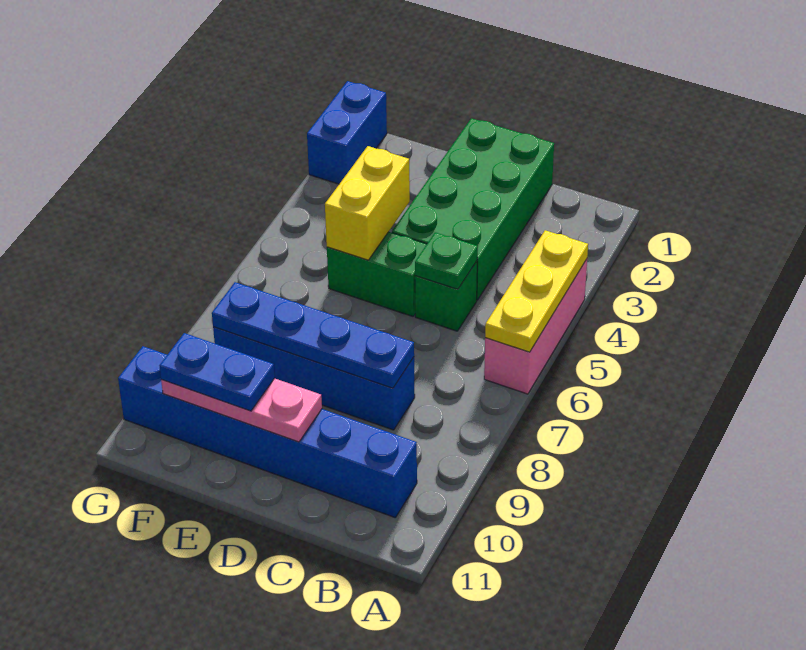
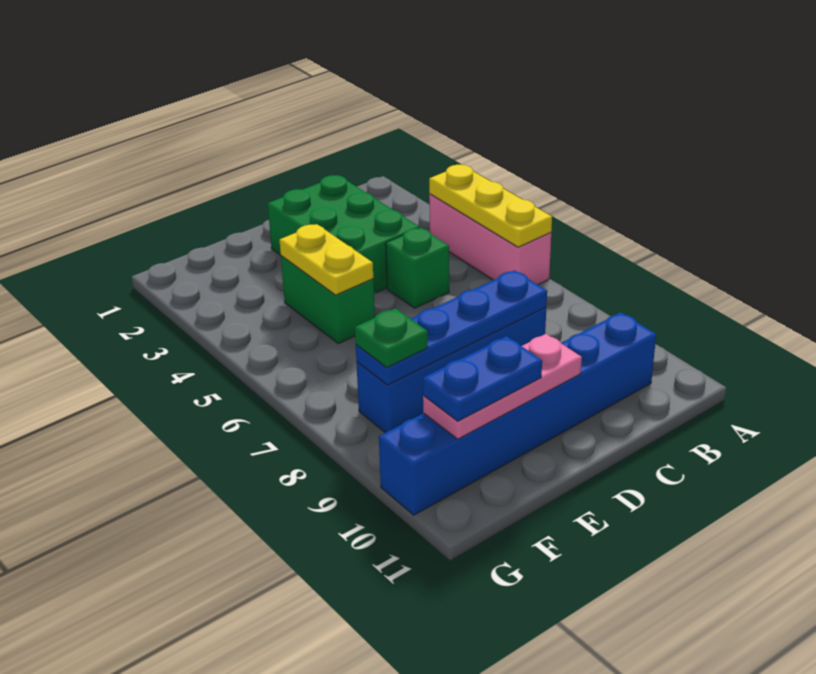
green brick C1:D4 level 1 -> green brick C2:D4 level 1
green plate C5 level 2 -> green plate F8 level 3
green brick D5:E5 level 1 -> green brick E4:E5 level 1
yellow brick E4:E5 level 2 -> yellow plate E4:E5 level 2
blue brick G1:G2 level 1 -> none

